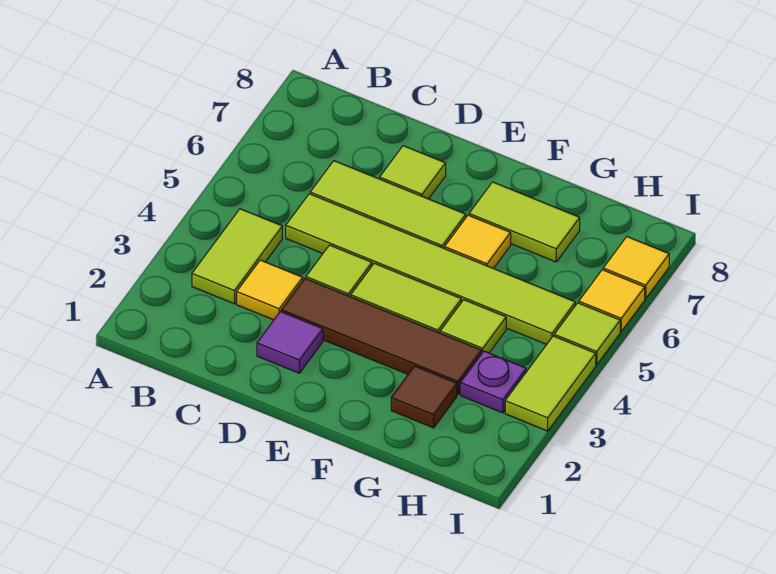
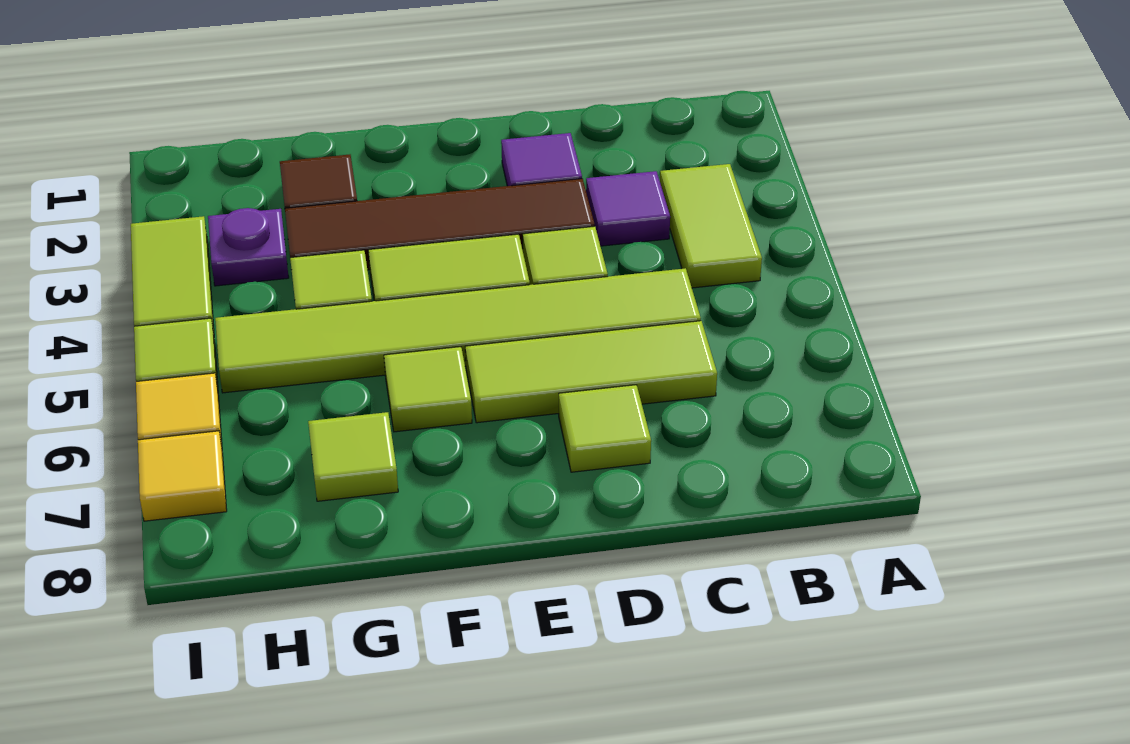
yellow tile C3 level 1 -> purple tile C3 level 1
yellow tile F6 level 1 -> lime tile F6 level 1
lime tile F7:G7 level 1 -> lime tile G7 level 1

